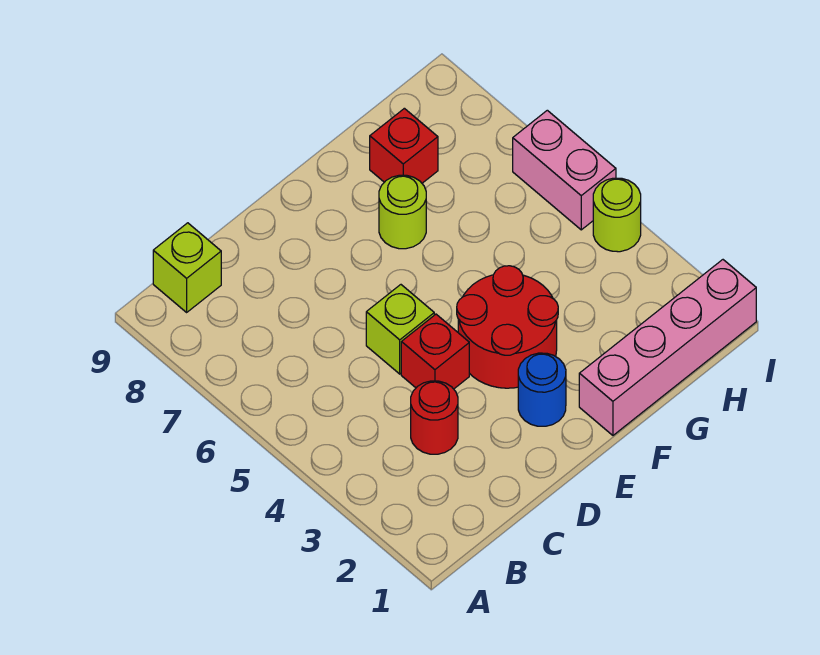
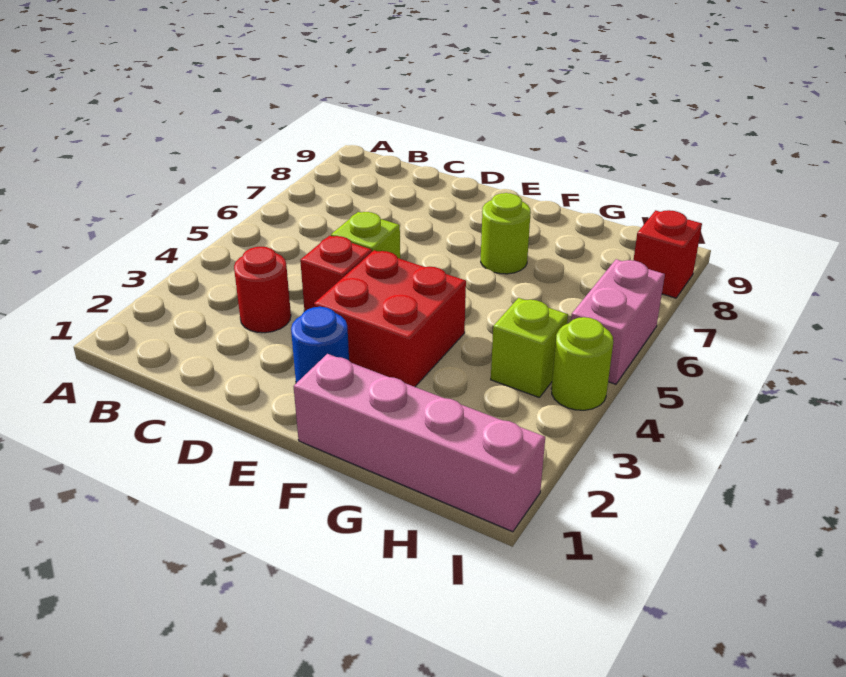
lime brick B9 level 1 -> lime brick H4 level 1
red round brick E3:F4 level 1 -> red brick E3:F4 level 1
red brick G8 level 1 -> red brick I8 level 1

